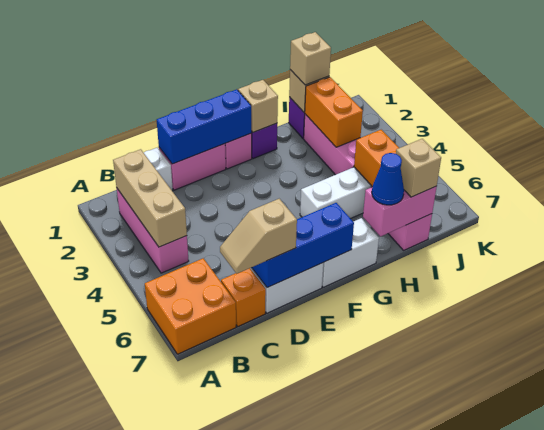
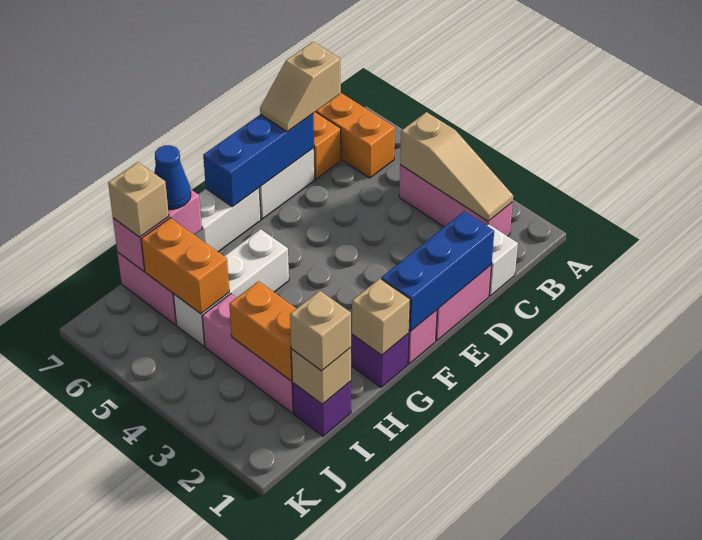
orange brick A6:B7 level 1 -> orange brick B6:B7 level 1
tan brick B2:B4 level 2 -> tan slope B2:B4 level 2 top 4
tan slope C7:D7 level 3 top D -> tan slope C7:D7 level 3 top C

